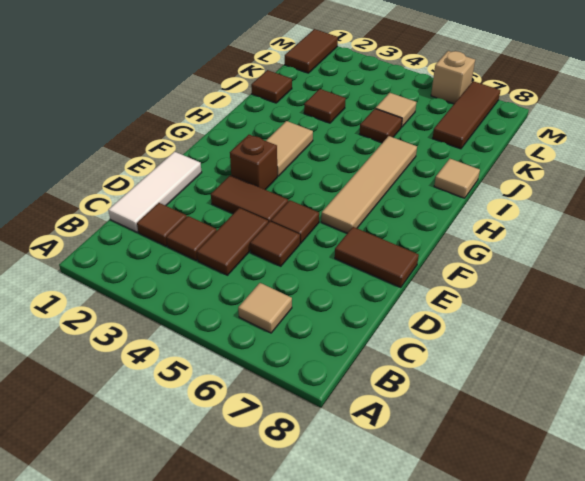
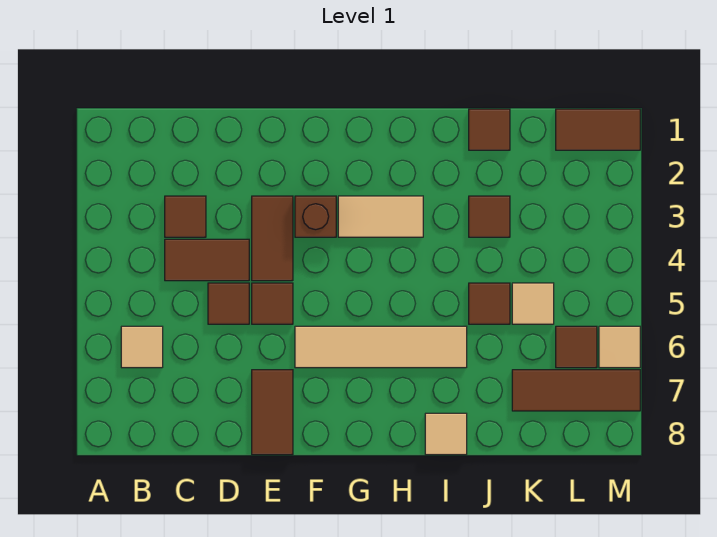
white tile C1:E1 level 1 -> none
brown tile C2 level 1 -> brown tile L6 level 1
tan brick M6 level 1 -> tan tile M6 level 1

